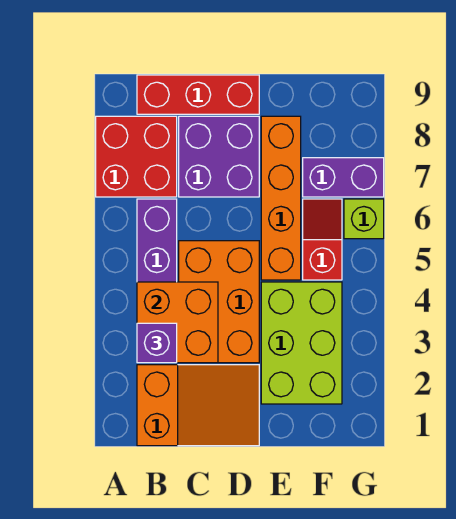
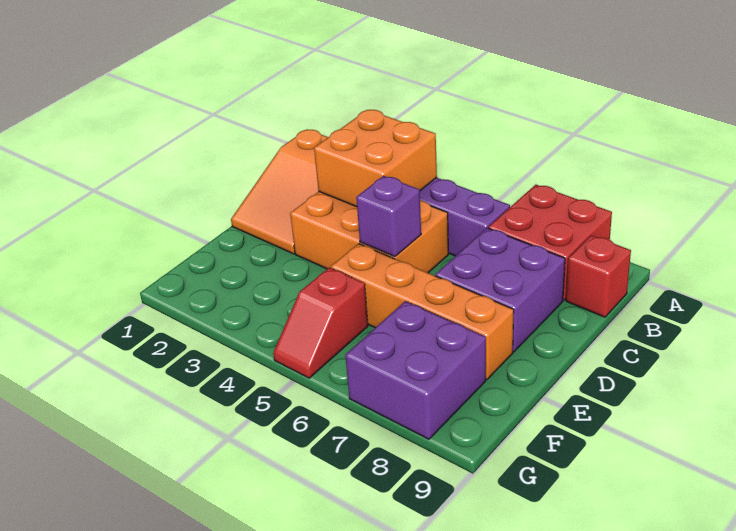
purple brick B3 level 3 -> purple brick D5 level 2
red brick B9:D9 level 1 -> red brick B9 level 1
lime brick E2:F4 level 1 -> none
red slope F5:F6 level 1 top 5 -> red slope F5:G5 level 1 top F
purple brick F7:G7 level 1 -> purple brick F7:G8 level 1
lime brick G6 level 1 -> none

